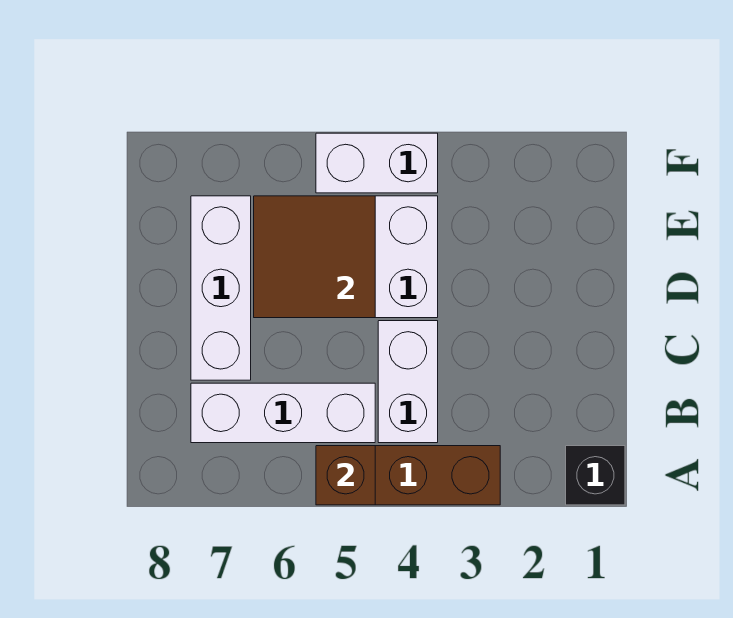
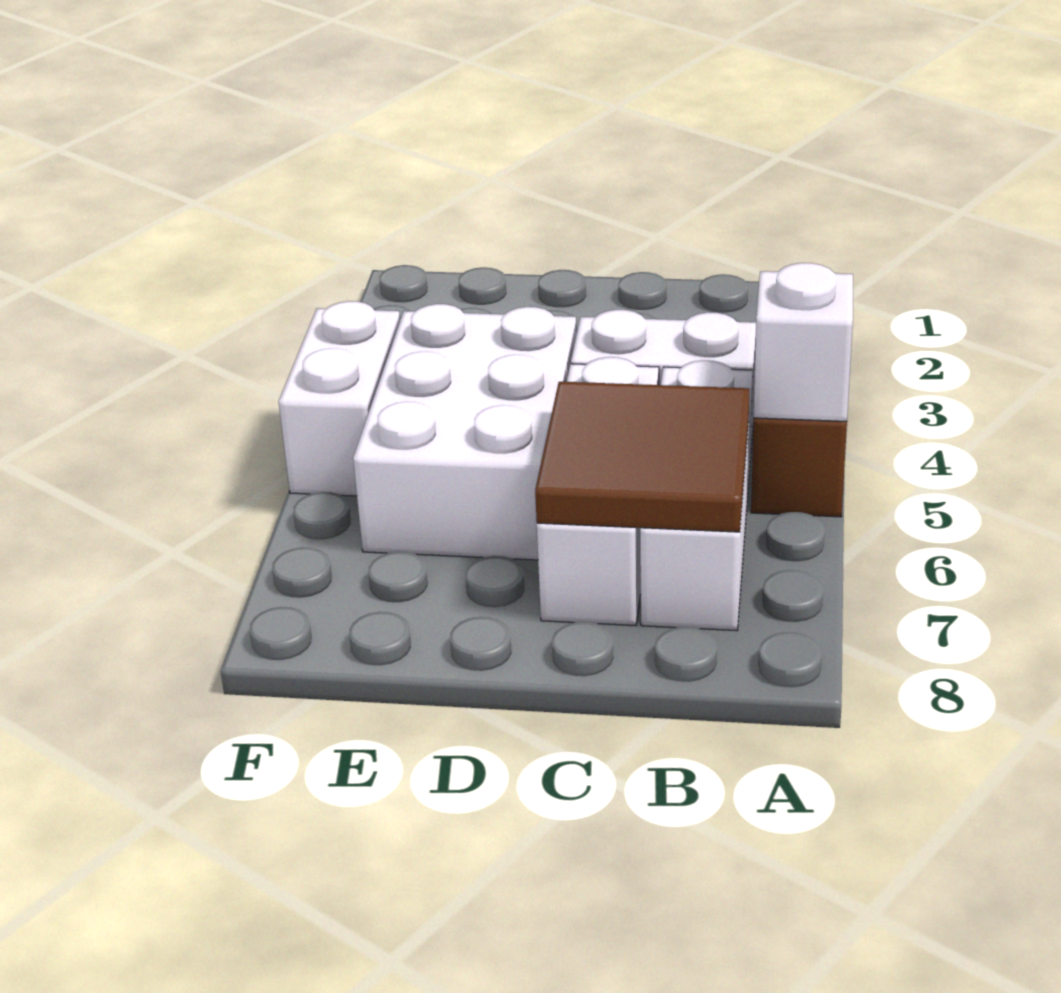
black brick A1 level 1 -> none
brown brick A5 level 2 -> white brick A5 level 2
white brick C7:E7 level 1 -> white brick C5:C7 level 1
brown tile D5:E6 level 2 -> brown tile B6:C7 level 2

